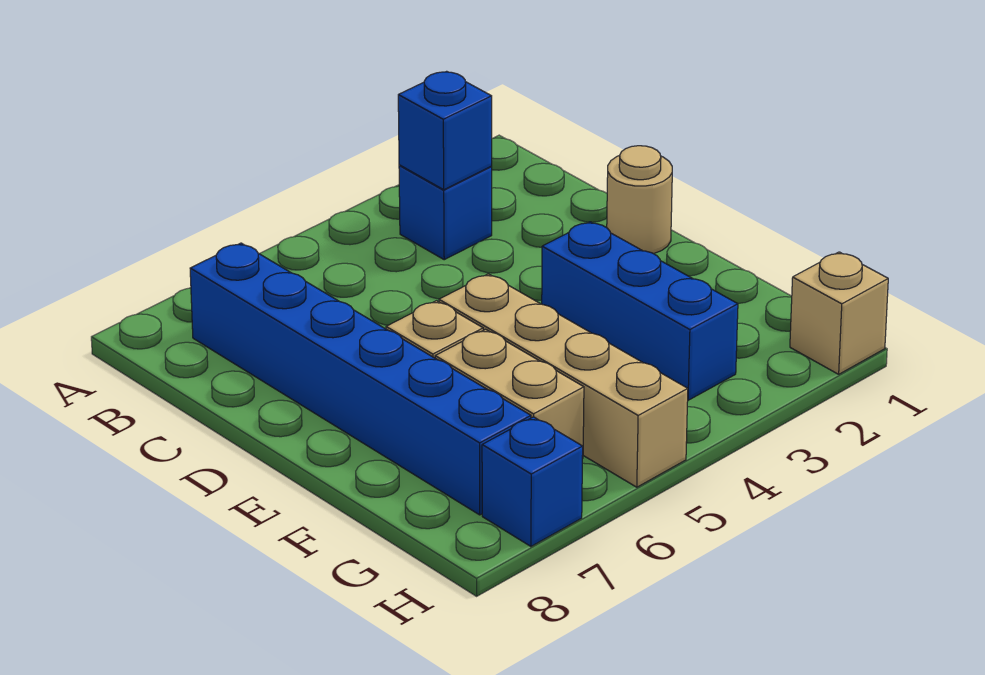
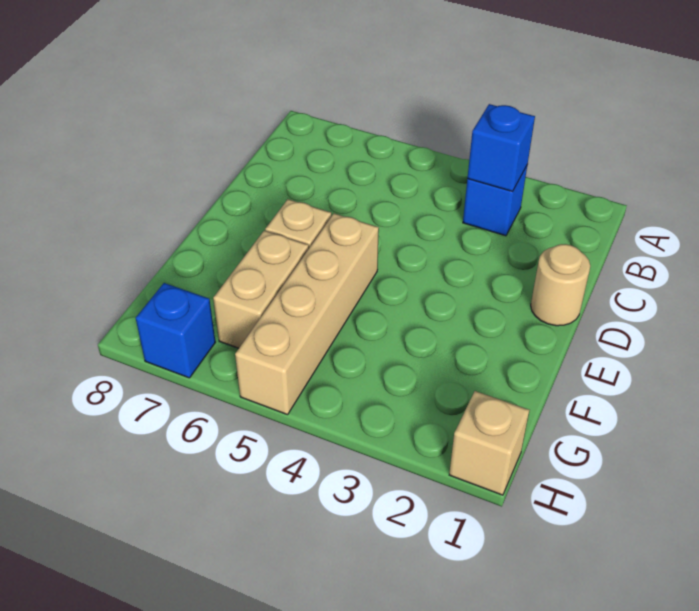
blue brick B7:G7 level 1 -> none
blue brick E3:G3 level 1 -> none

